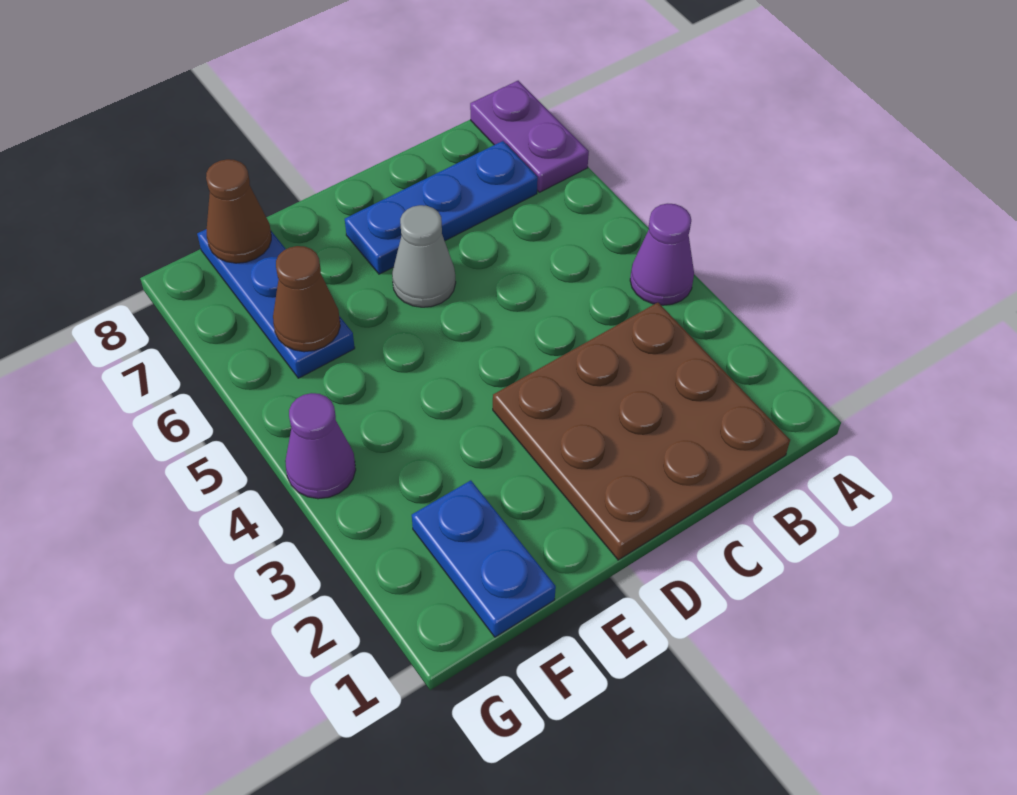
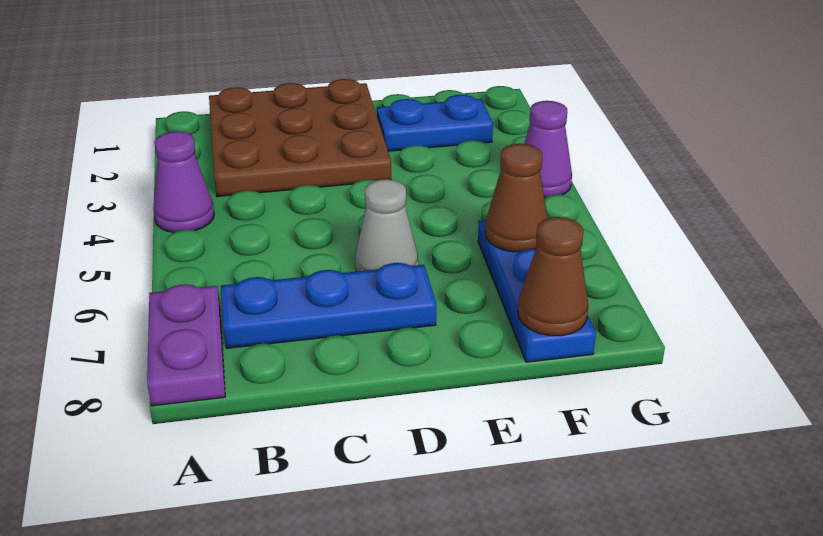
blue plate F1:F2 level 1 -> blue plate E2:F2 level 1

